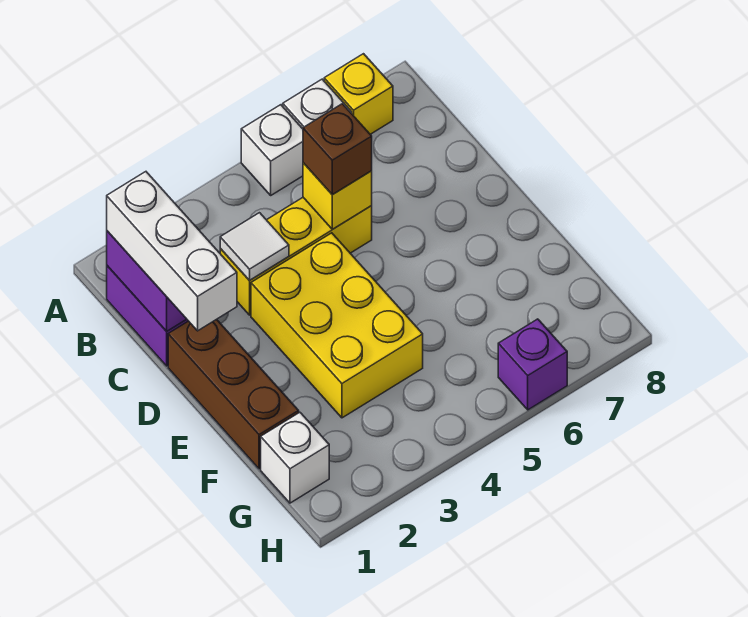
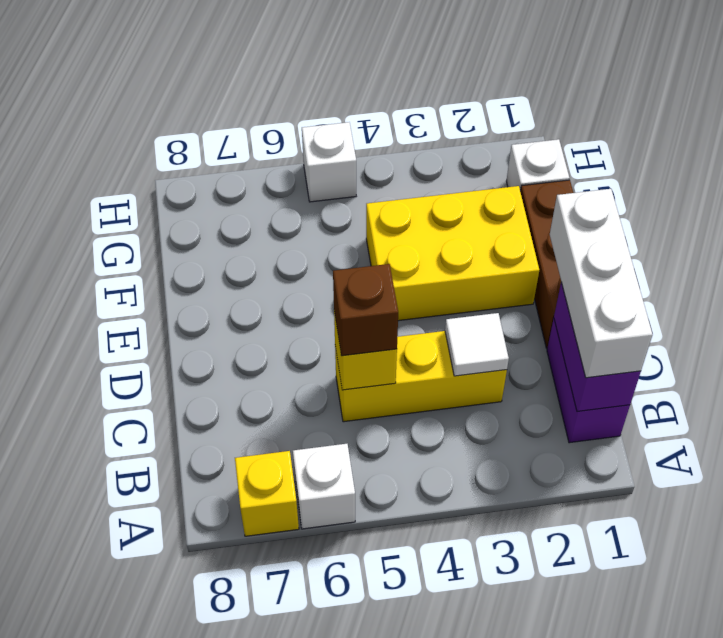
white brick A5 level 1 -> white brick H5 level 1
yellow brick D3:F4 level 1 -> yellow brick E2:F4 level 1
purple brick H6 level 1 -> none

